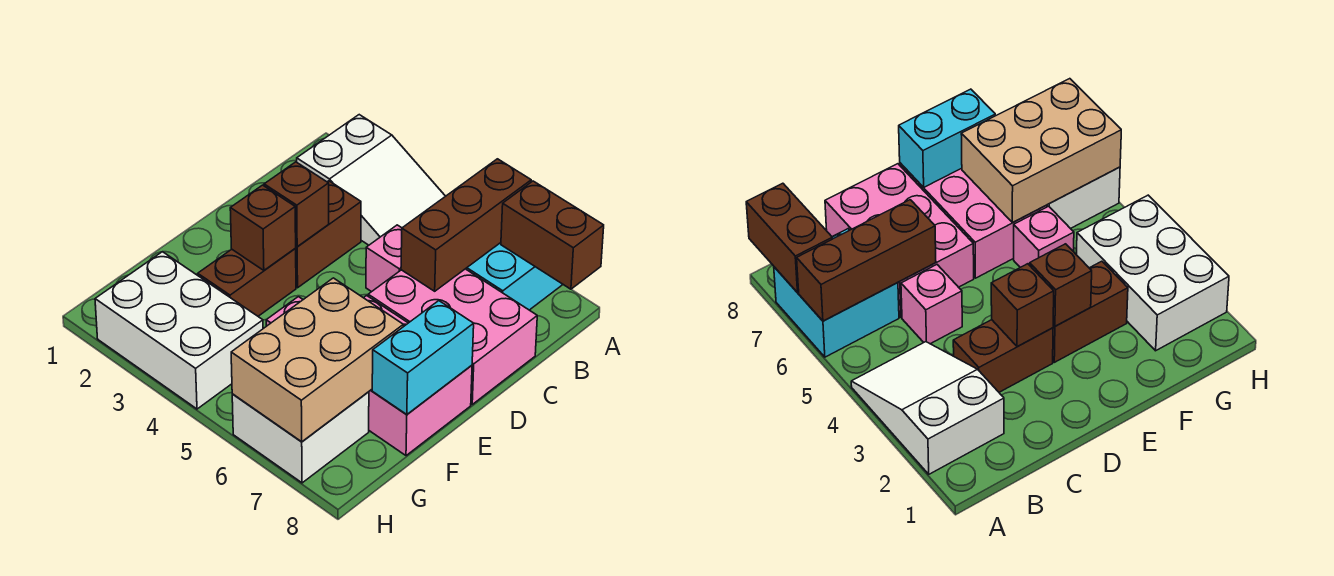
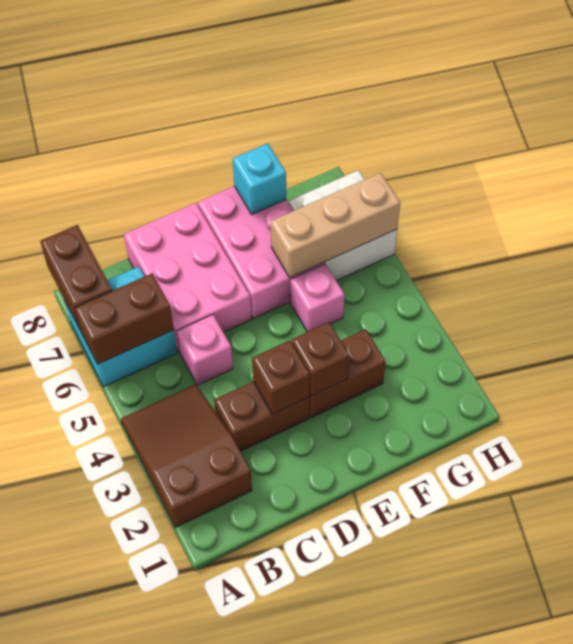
white slope A2:B4 level 1 top 2 -> brown slope A2:B4 level 1 top 2
brown brick A6:C6 level 2 -> brown brick A6:B6 level 2
cyan brick E8:F8 level 2 -> cyan brick F8 level 2
tan brick F6:H7 level 2 -> tan brick F6:H6 level 2
white brick G2:H4 level 1 -> none

